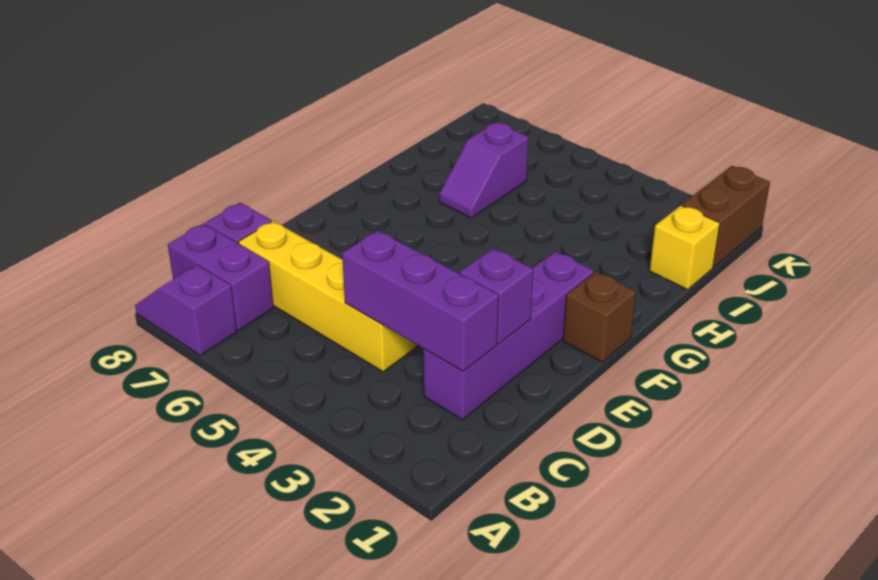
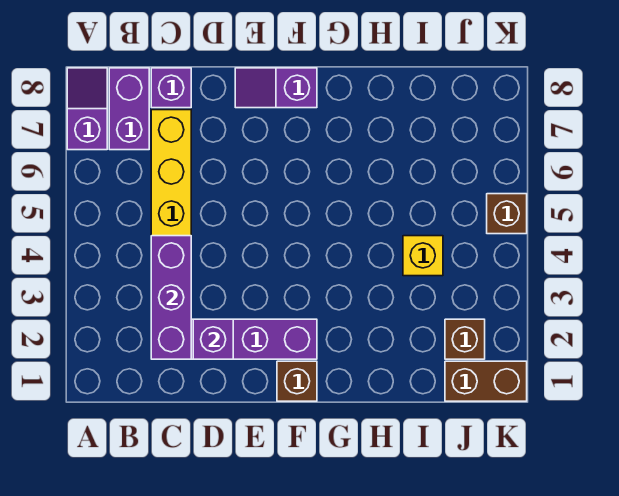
purple slope H6:I6 level 1 top I -> purple slope E8:F8 level 1 top F
yellow brick I1 level 1 -> yellow brick I4 level 1
none -> brown brick J2 level 1
none -> brown brick K5 level 1

